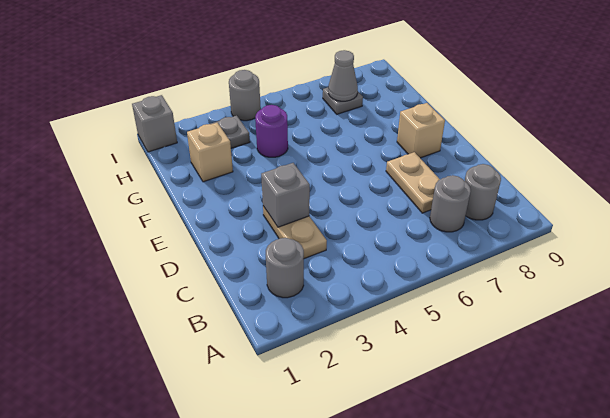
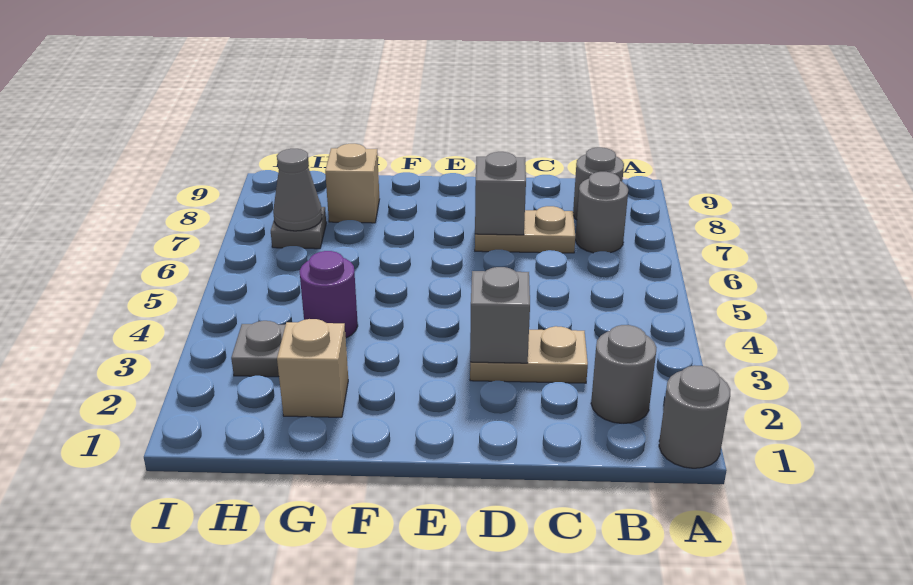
tan brick E8 level 1 -> tan brick G8 level 1
grey brick I1 level 1 -> grey brick D7 level 2
grey round brick I4 level 1 -> grey round brick A1 level 1

